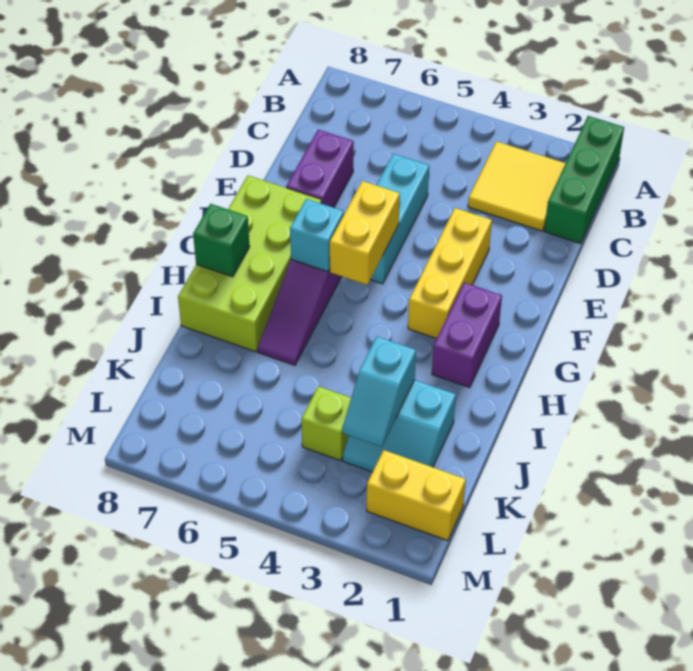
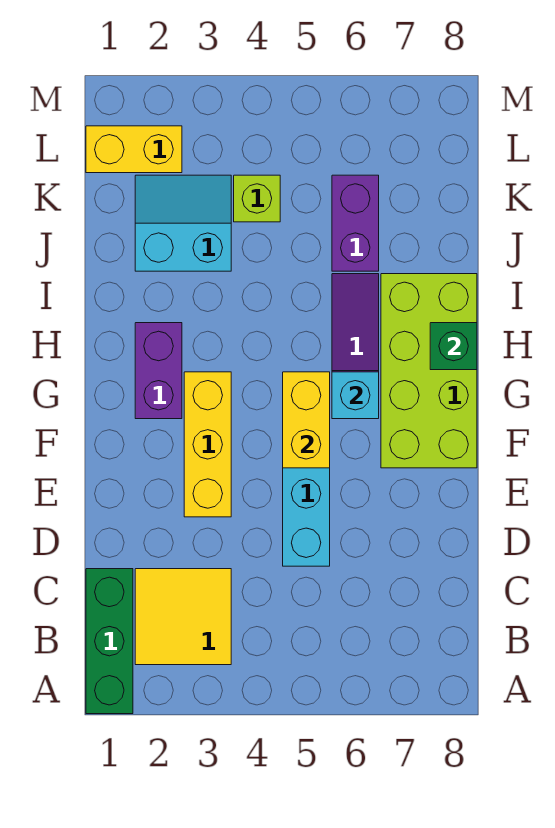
purple brick D7:E7 level 1 -> purple brick J6:K6 level 1
cyan slope J3:K3 level 2 top J -> none

